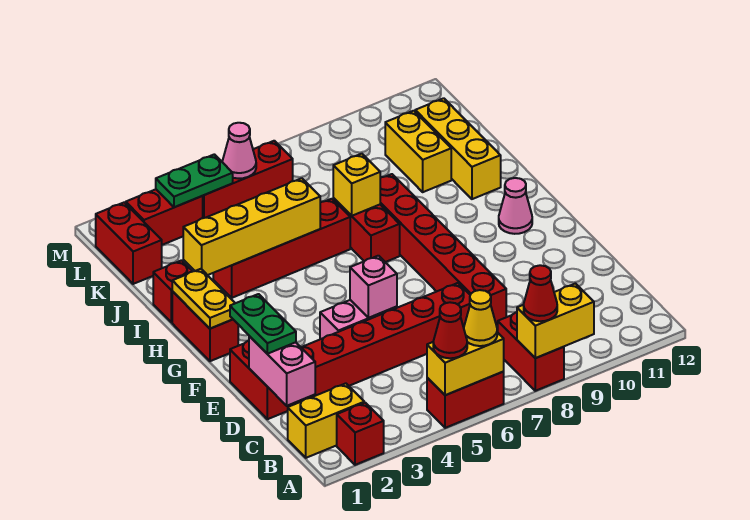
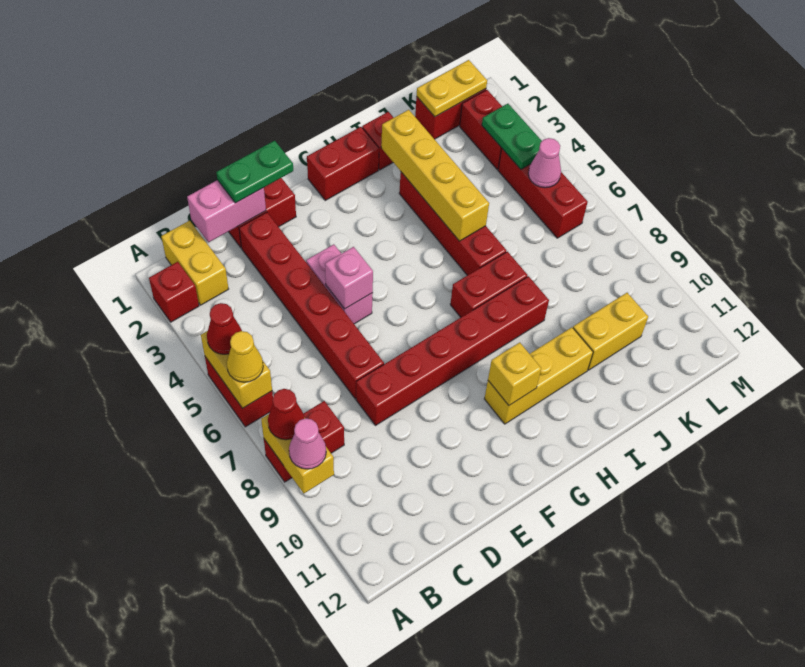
yellow plate G1:H1 level 2 -> yellow plate K1:L1 level 2
pink cone G11 level 1 -> pink cone A9 level 3
yellow brick I7 level 2 -> yellow brick G10 level 2
yellow brick I11:K11 level 1 -> yellow brick G10:I10 level 1

